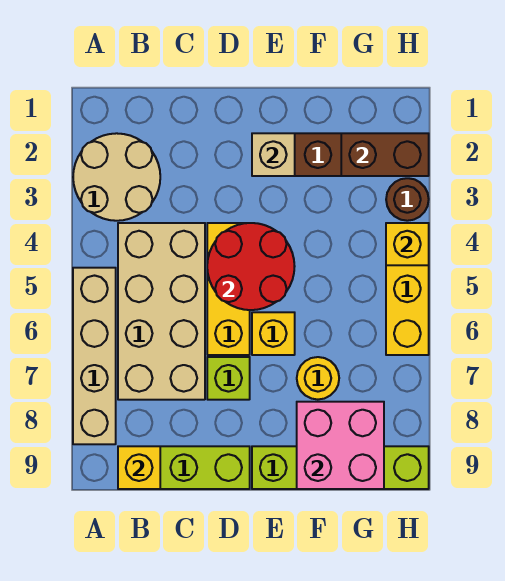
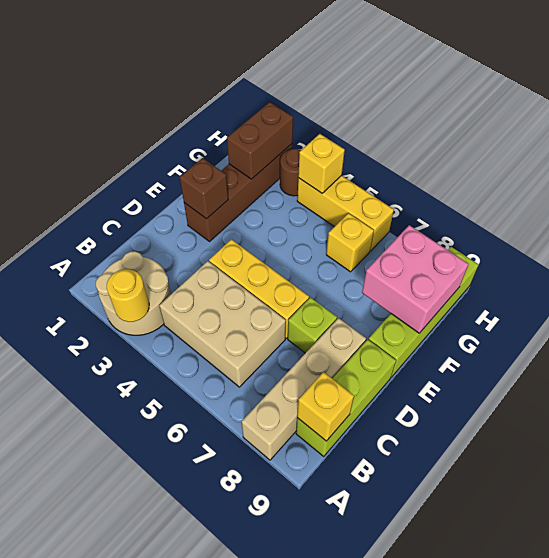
tan brick A5:A8 level 1 -> tan brick A8:D8 level 1
tan brick B4:C7 level 1 -> tan brick B4:C6 level 1
red round brick D4:E5 level 2 -> none
tan brick E2 level 2 -> brown brick E2 level 2
yellow brick E6 level 1 -> yellow brick G6 level 1
yellow round brick F7 level 1 -> yellow round brick A3 level 2

